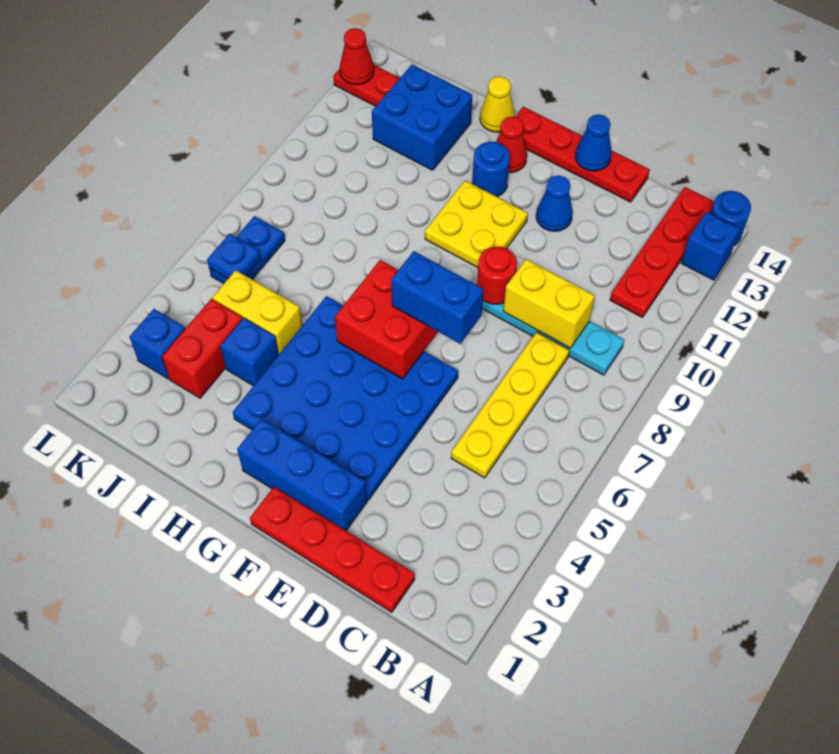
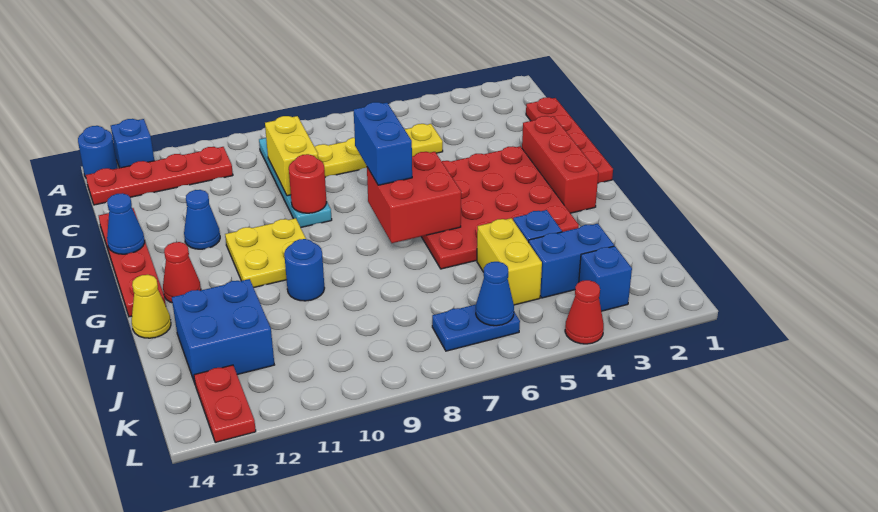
blue brick E2:G2 level 1 -> red brick E2:G2 level 1
blue plate E3:H6 level 1 -> red plate E3:H6 level 1
blue round brick G12 level 1 -> blue round brick H10 level 1
red brick J3:J4 level 1 -> blue brick J3:J4 level 1
blue plate K6 level 2 -> blue cone K6 level 2
red cone L13 level 2 -> red cone L4 level 1

